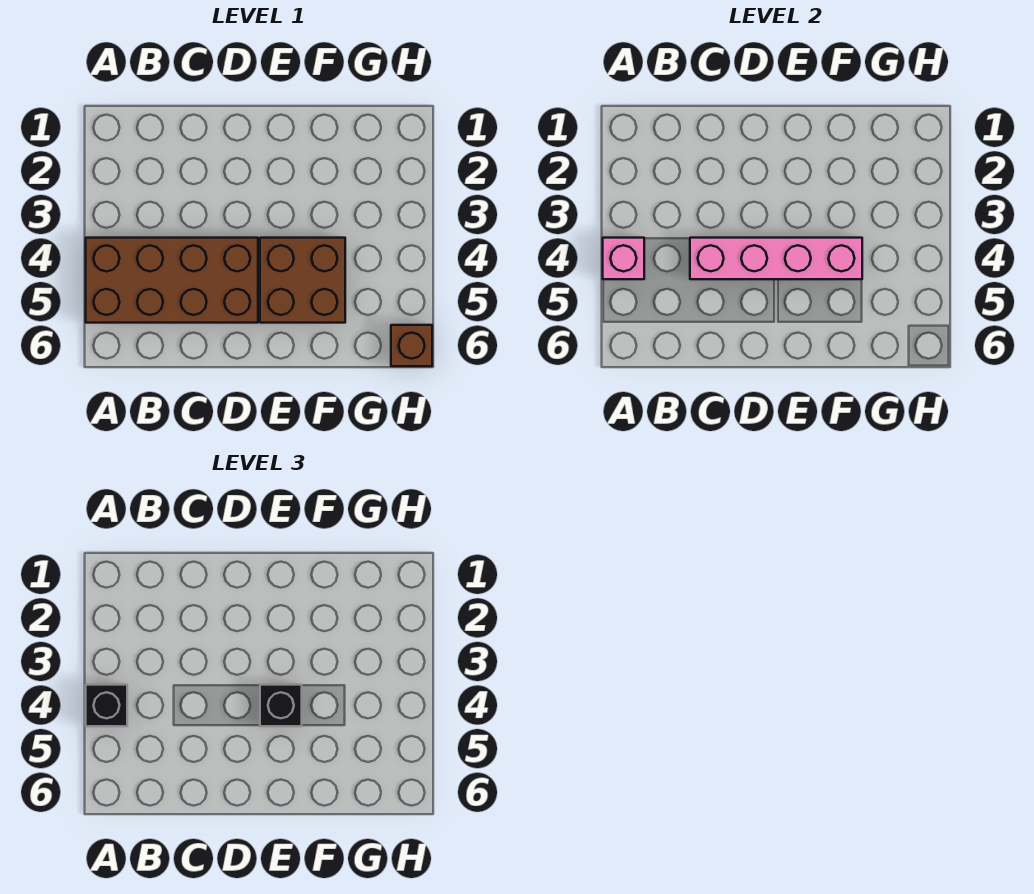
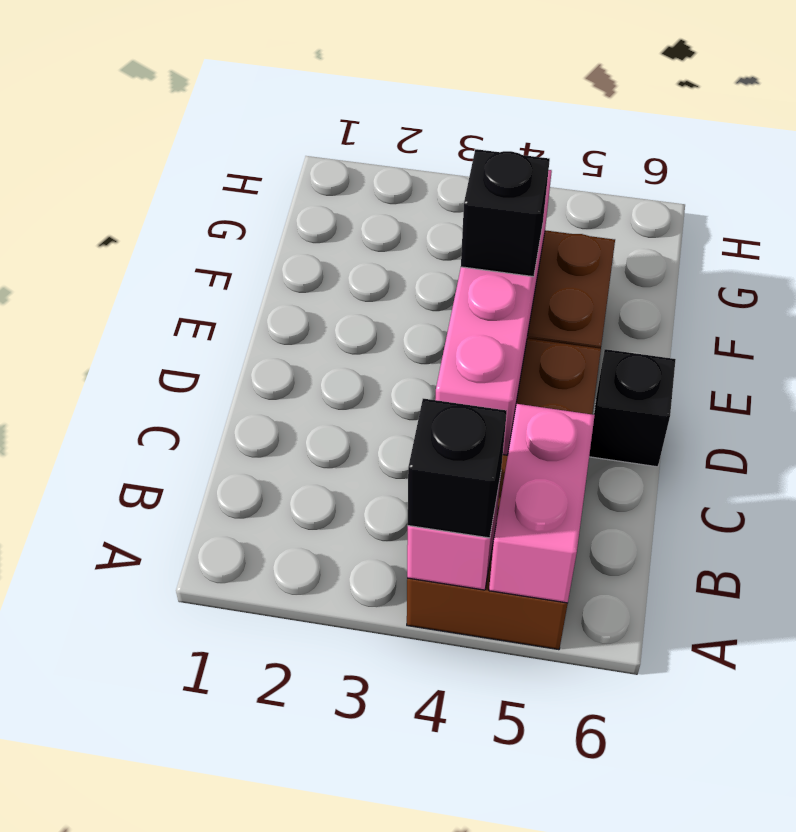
none -> pink brick A5:B5 level 2
none -> black brick D6 level 1
brown brick H6 level 1 -> none

